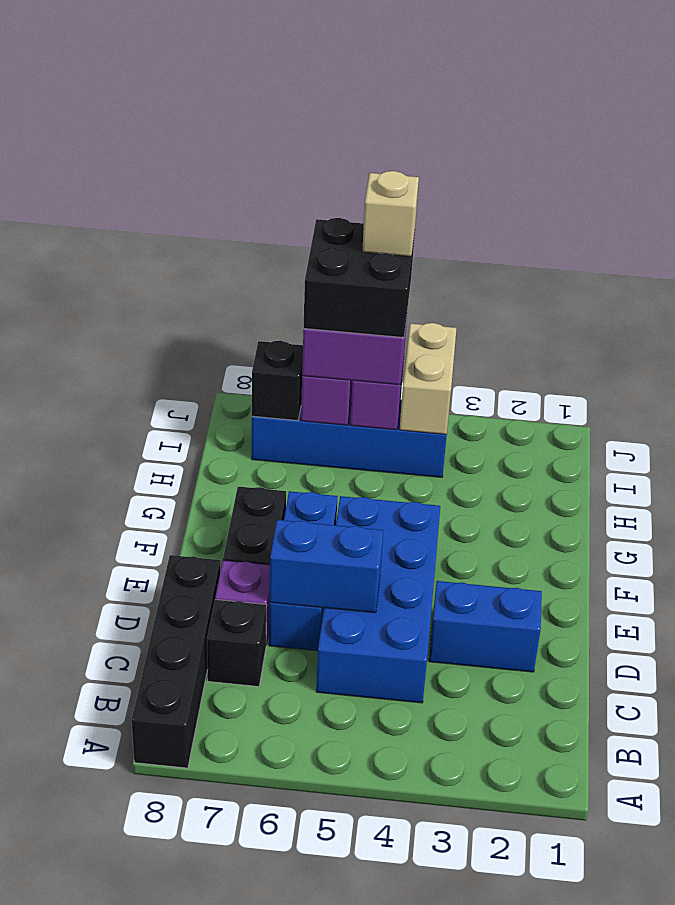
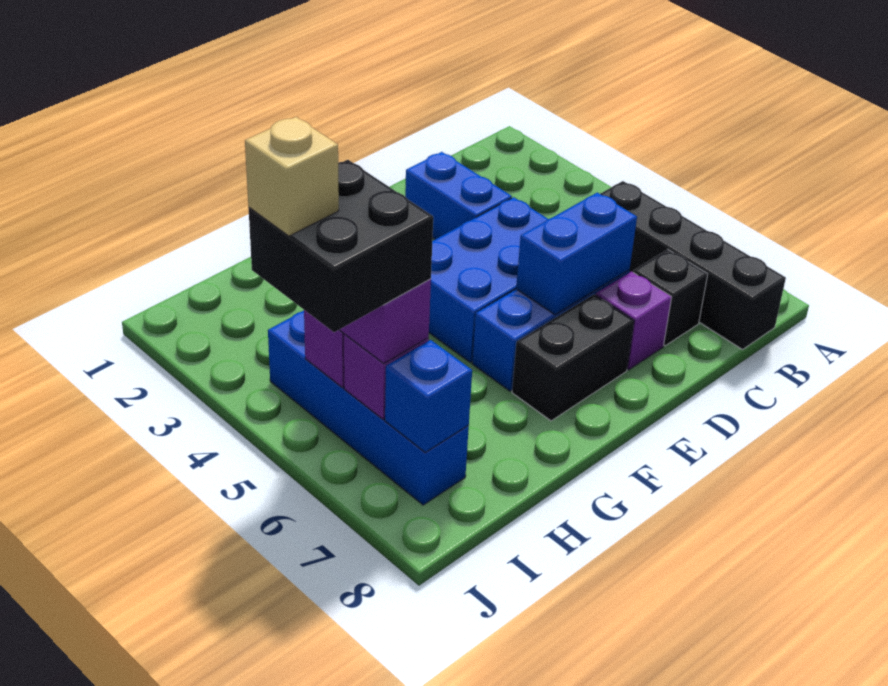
black brick A8:D8 level 1 -> black brick B5:B8 level 1
blue brick C4:F5 level 1 -> blue brick D4:F5 level 1
blue brick D5:D6 level 2 -> blue brick D6:E6 level 2
tan brick I4:J4 level 2 -> none
black brick I7 level 2 -> blue brick I7 level 2

